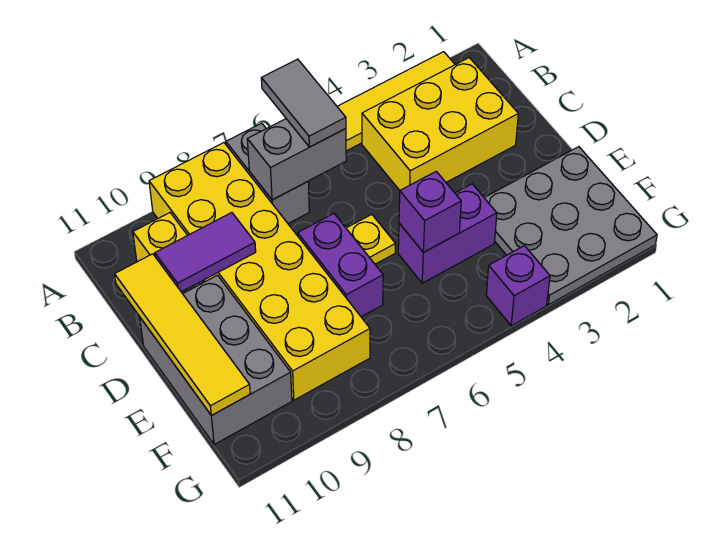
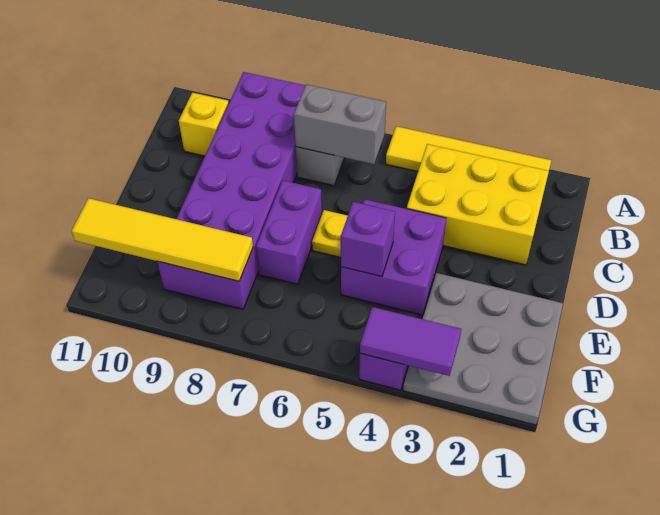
grey tile A6:B6 level 3 -> none
yellow brick A8:F9 level 1 -> purple brick A8:F9 level 1
purple tile C9:C10 level 2 -> purple tile G3:G4 level 2
yellow tile C11:F11 level 2 -> yellow tile F8:F11 level 2
grey brick D10:F11 level 1 -> none
purple brick E4:E5 level 1 -> purple brick D4:E5 level 1

